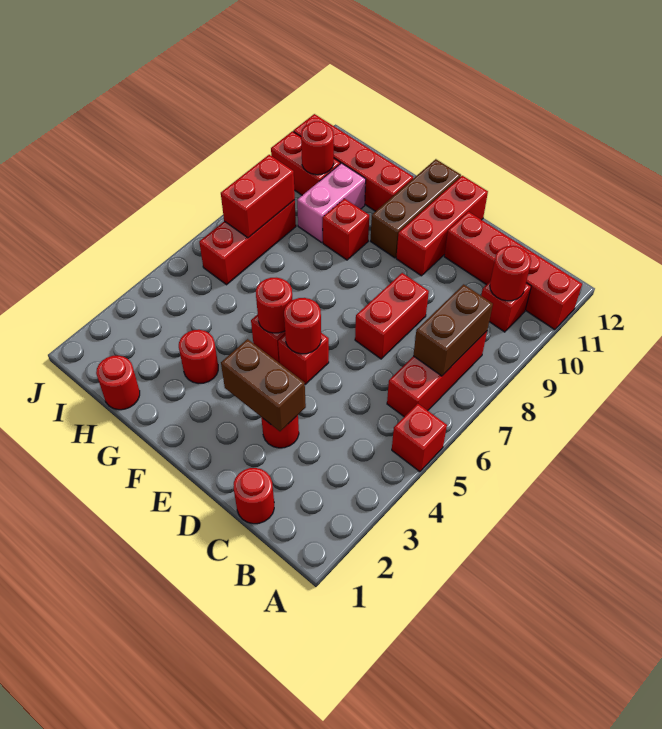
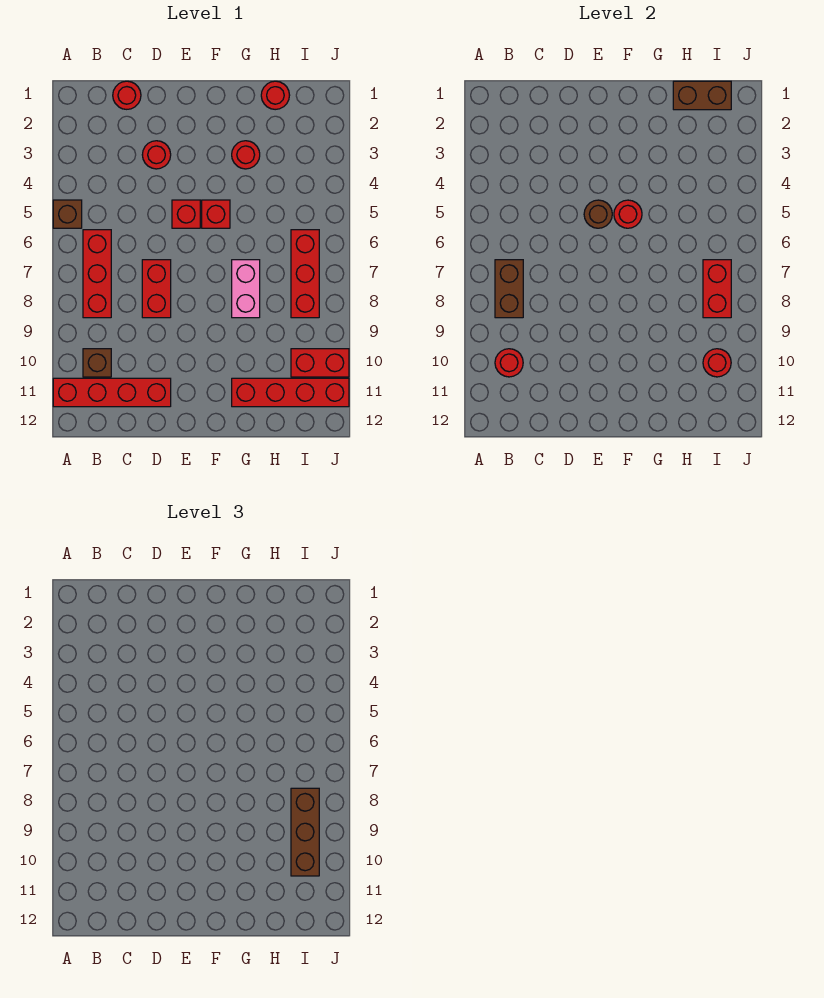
red brick A5 level 1 -> brown brick A5 level 1
red brick B10 level 1 -> brown brick B10 level 1
brown brick D3:E3 level 2 -> brown brick H1:I1 level 2
red round brick E5 level 2 -> brown round brick E5 level 2
red brick E10:E12 level 1 -> none
brown brick F10:F12 level 1 -> brown brick I8:I10 level 3
red brick G9 level 1 -> none
pink brick H9:H10 level 1 -> pink brick G7:G8 level 1

